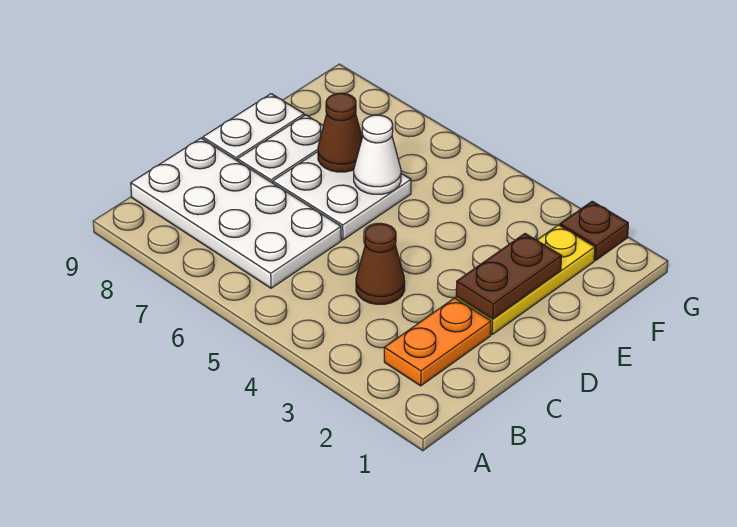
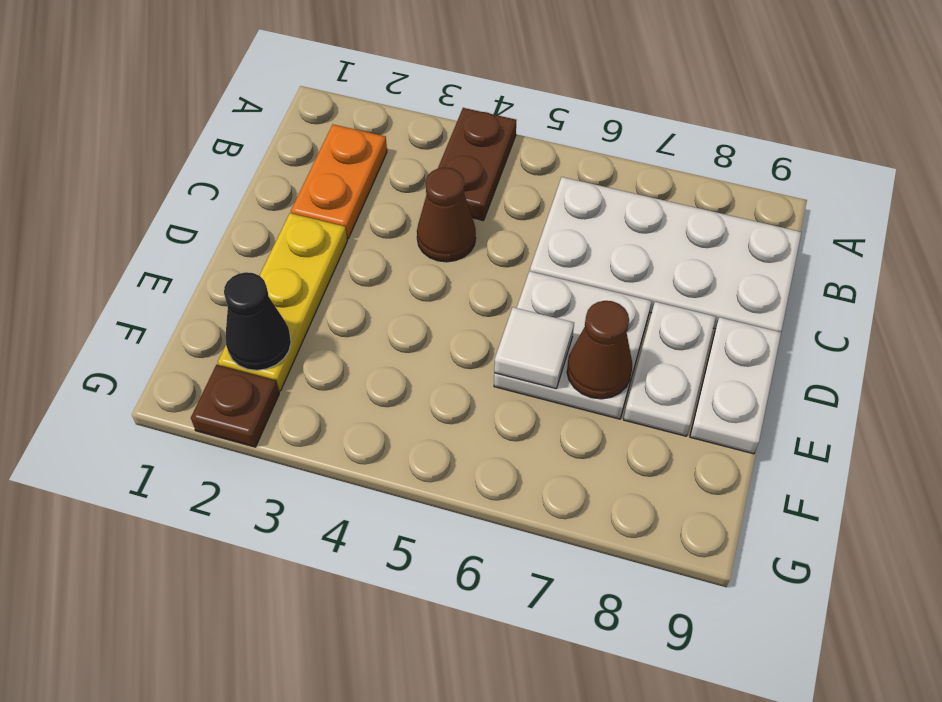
brown plate D2:E2 level 2 -> brown plate A4:B4 level 1
white cone E6 level 2 -> white tile E6 level 2
none -> black cone F2 level 2

